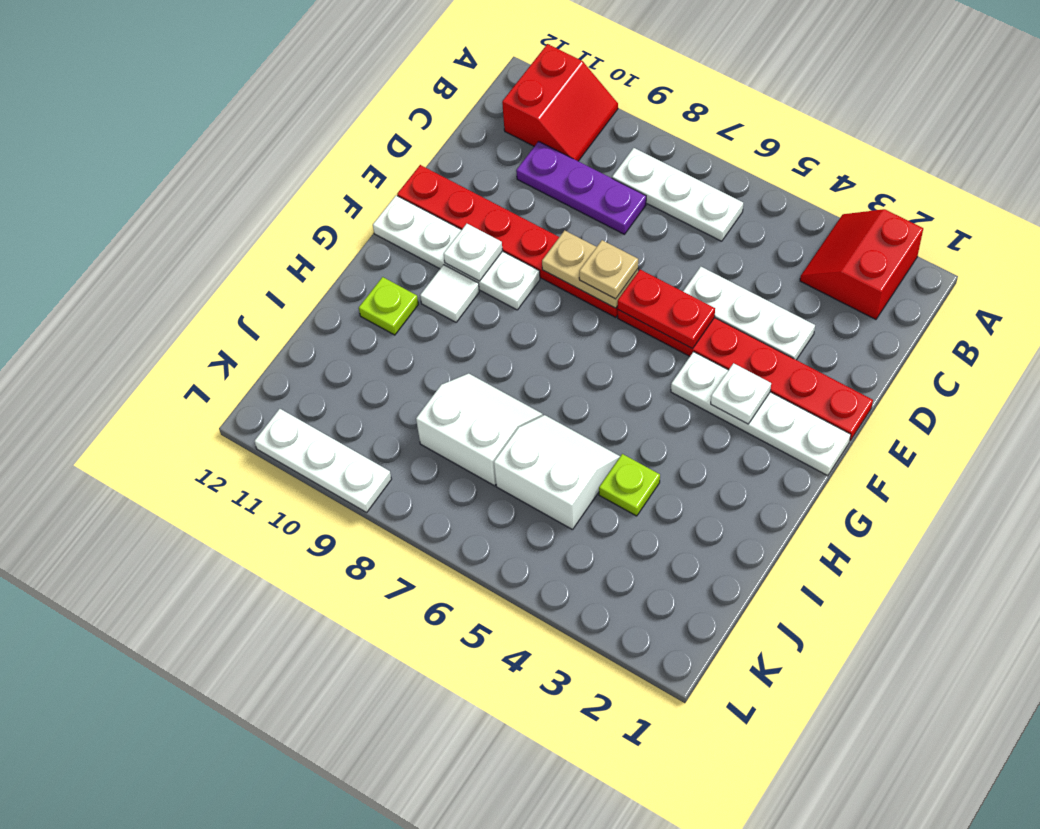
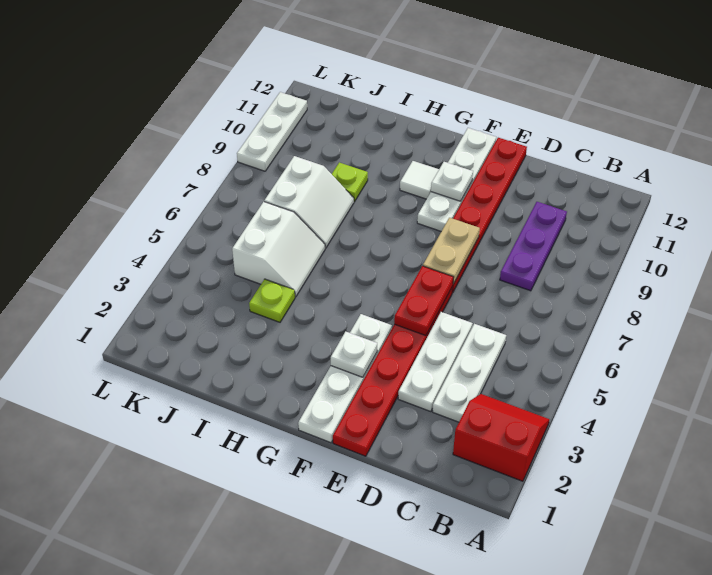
red slope A10:B11 level 1 top 11 -> none
white plate B6:B8 level 1 -> white plate C3:C5 level 1
tan plate E7 level 3 -> none
lime plate H11 level 1 -> lime plate I9 level 1

